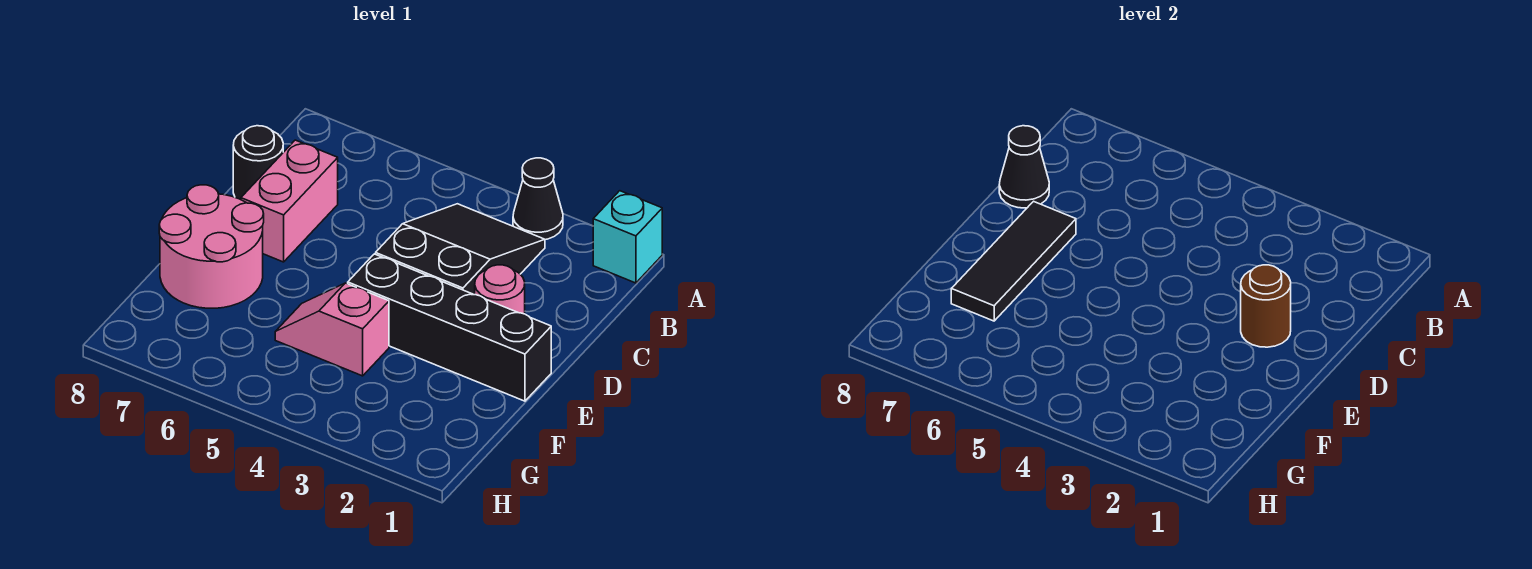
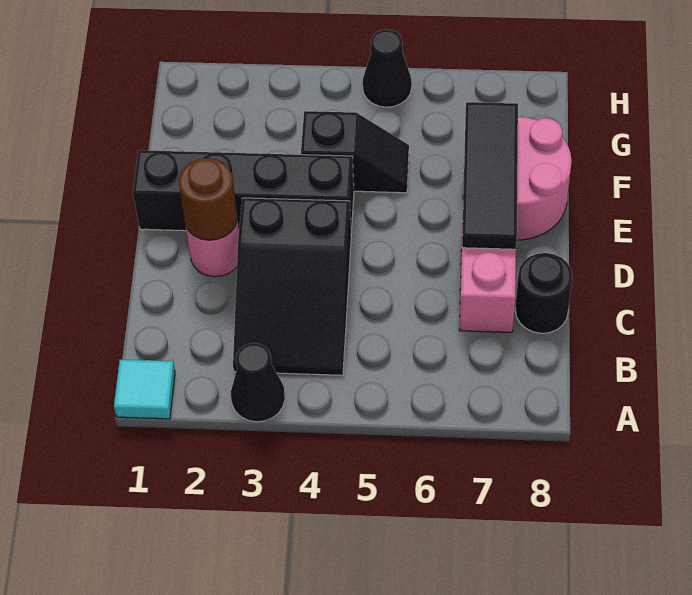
cyan brick A1 level 1 -> cyan tile A1 level 1
black cone C8 level 2 -> black cone H5 level 1
pink slope F4:F5 level 1 top 4 -> black slope F4:F5 level 1 top 4

